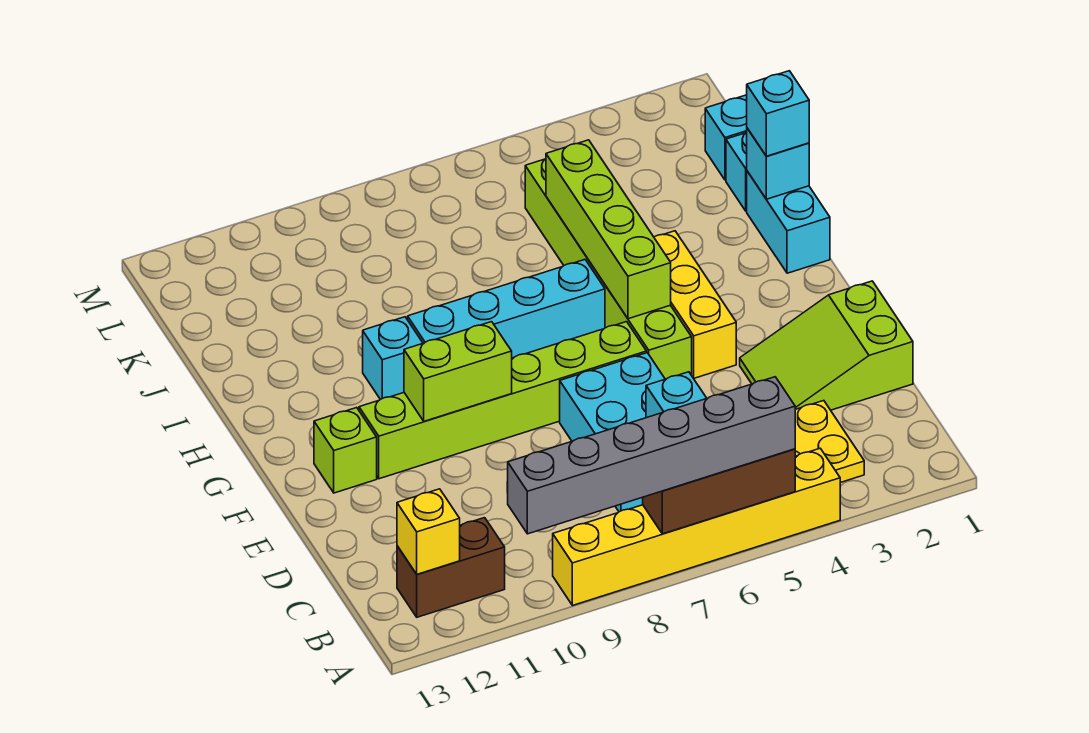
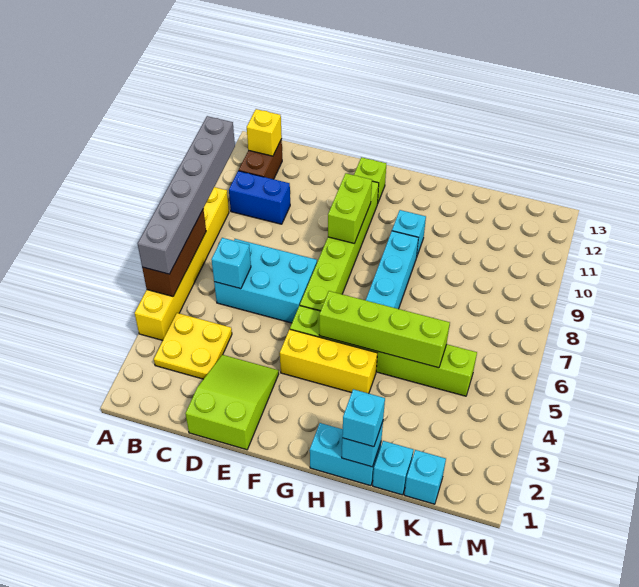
none -> blue brick B10:C10 level 1

